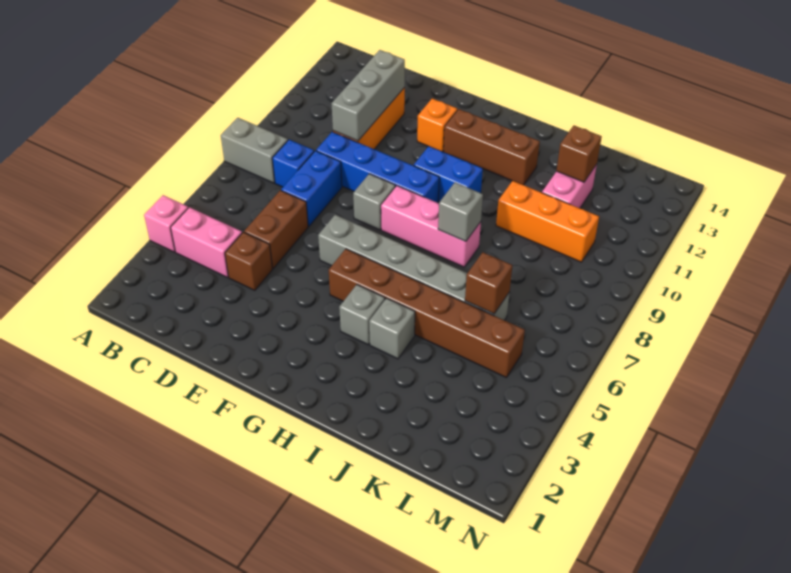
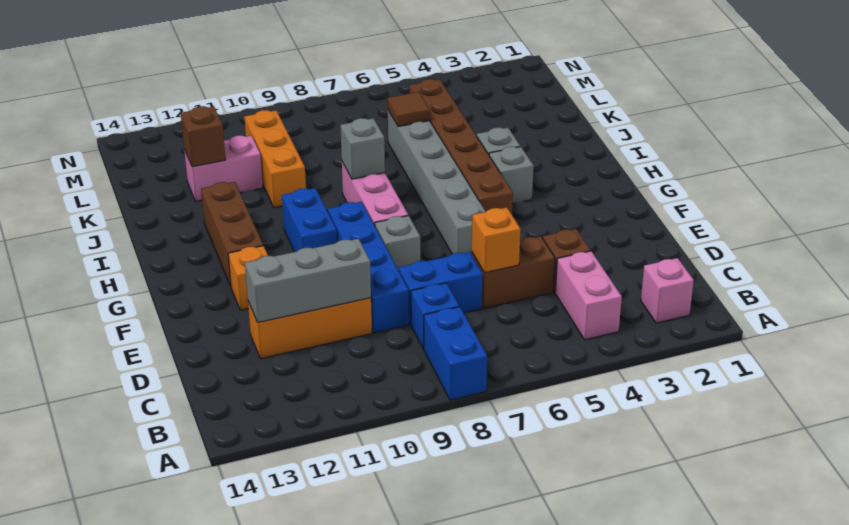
pink brick A4 level 1 -> pink brick B2 level 1
grey brick A8:B8 level 1 -> blue brick A8:B8 level 1
none -> orange brick D6 level 2
brown brick K6 level 2 -> brown tile K6 level 2

